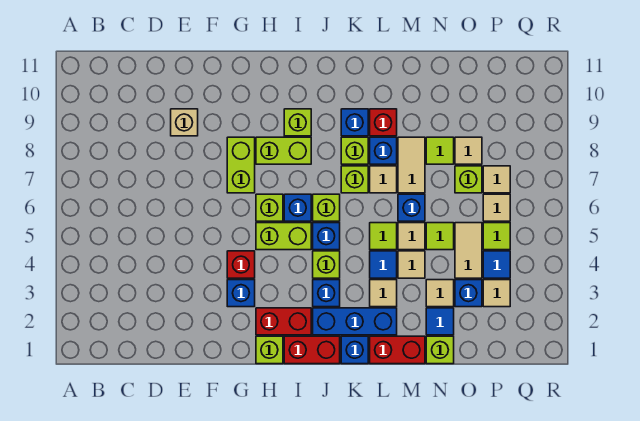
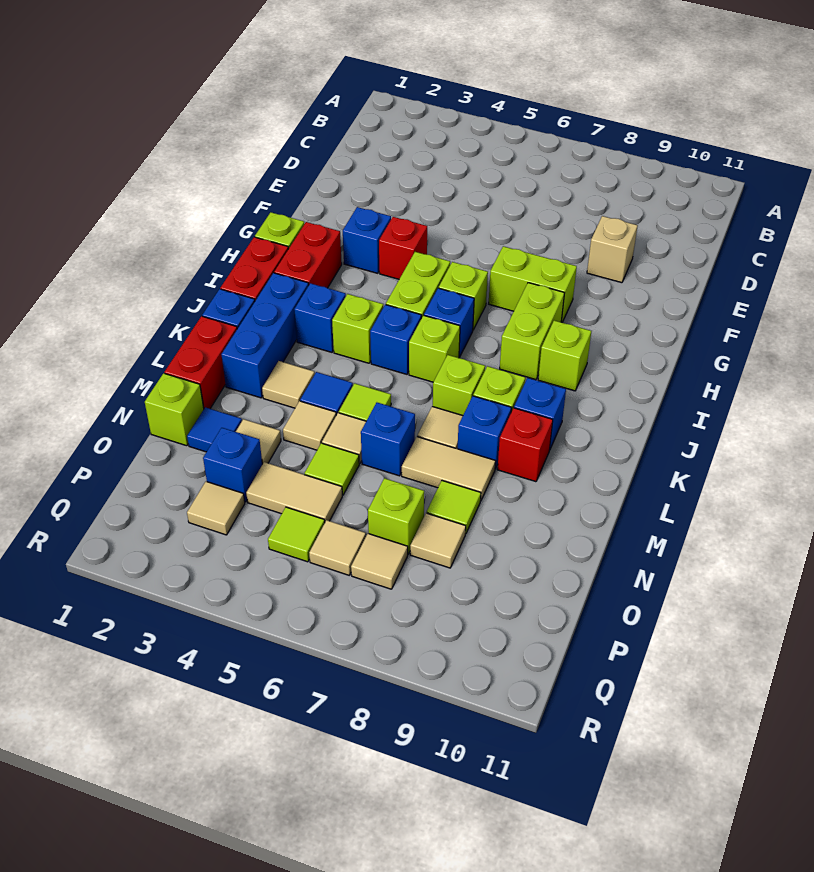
blue tile P4 level 1 -> none

